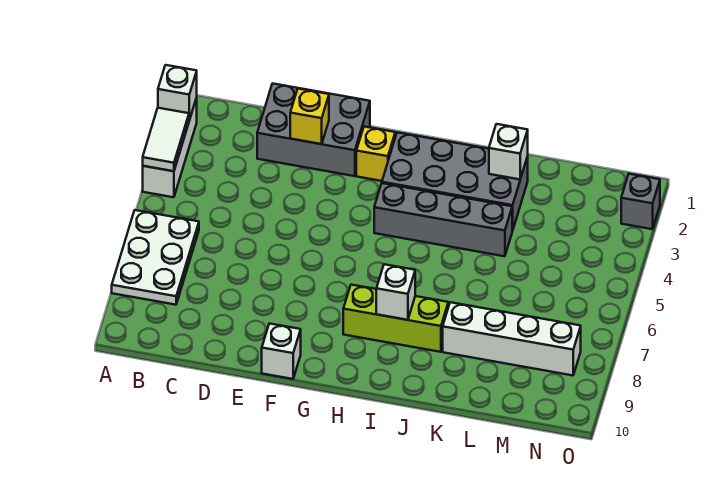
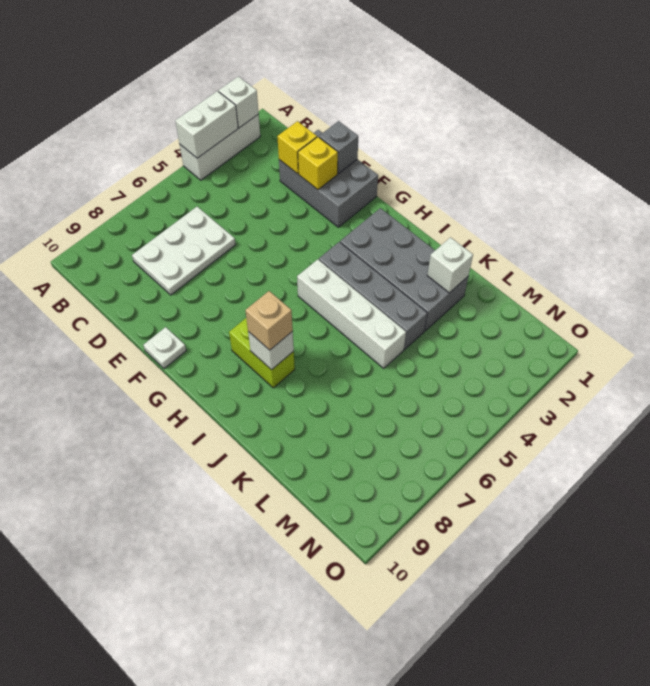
white tile A3:A4 level 2 -> white brick A3:A4 level 2
white plate A6:B8 level 1 -> white plate C6:D8 level 1
white brick F10 level 1 -> white plate F10 level 1
yellow brick G2 level 1 -> yellow brick D2 level 2
lime brick H8:J8 level 1 -> lime brick H8:I8 level 1
none -> tan brick I8 level 3
white brick K8:N8 level 1 -> white brick H5:K5 level 1
grey brick O2 level 1 -> grey brick E1 level 2

